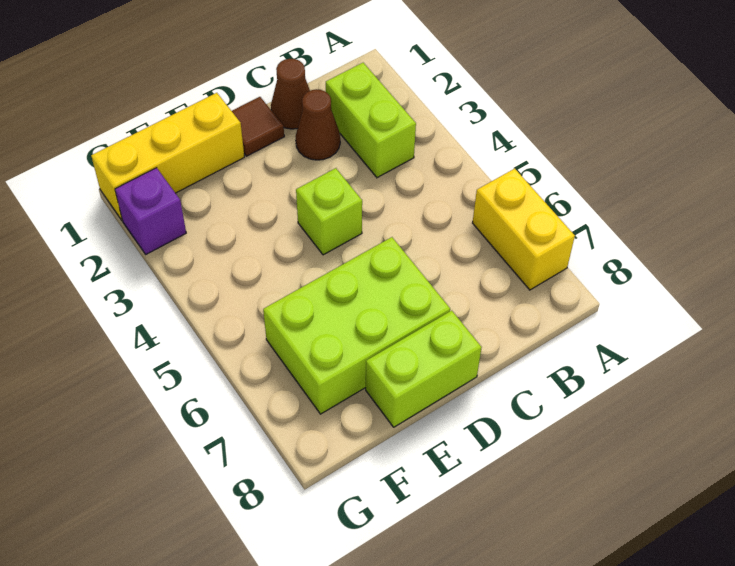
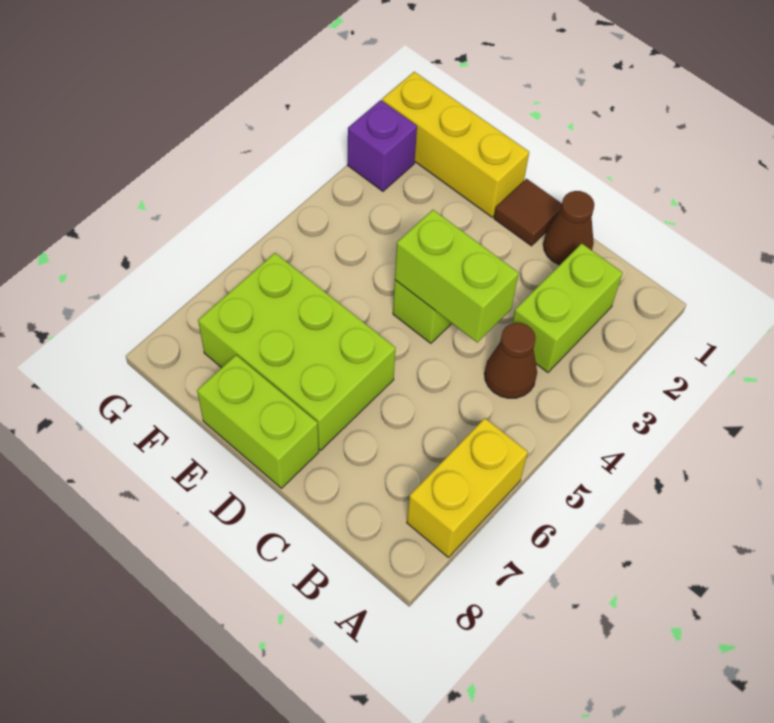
brown cone C2 level 1 -> brown cone B4 level 1
none -> lime brick C4:D4 level 2

